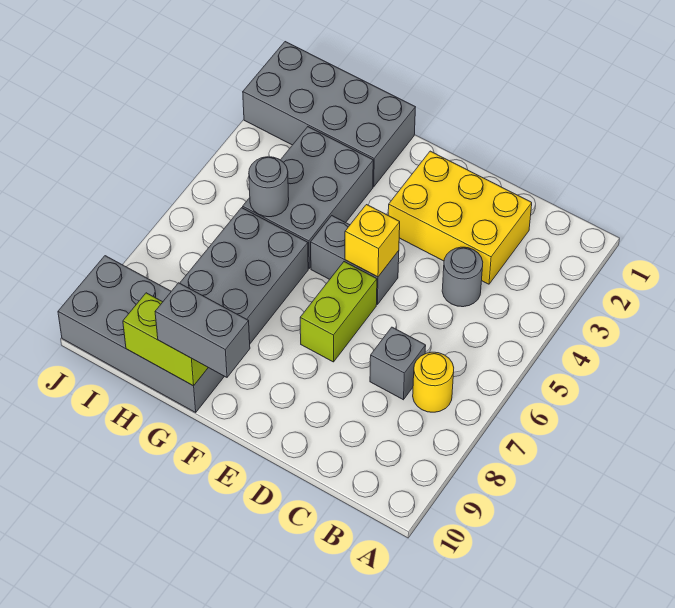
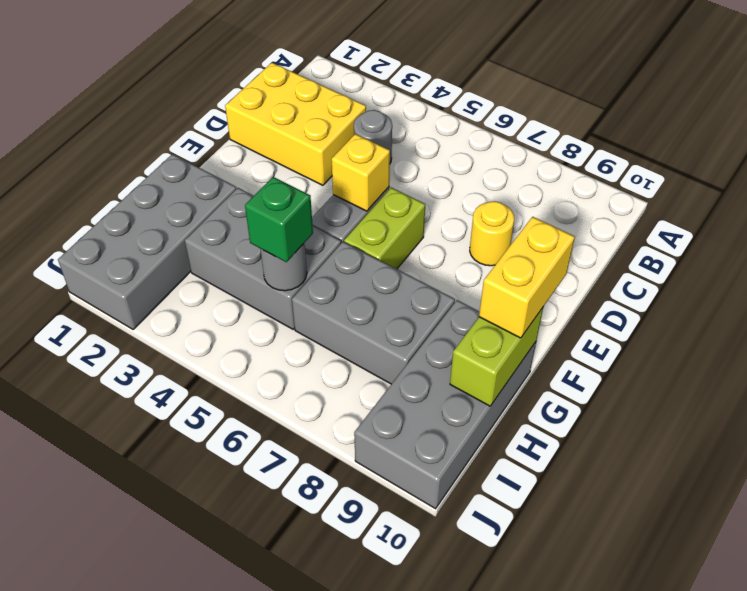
yellow round brick B7 level 1 -> yellow round brick D8 level 1
yellow brick C2:E3 level 1 -> yellow brick C1:D3 level 1
grey brick C7 level 1 -> none
lime brick E6:E7 level 1 -> lime brick E6:F6 level 1
grey brick F10:G10 level 3 -> yellow brick F10:G10 level 3
none -> green brick H5 level 3

